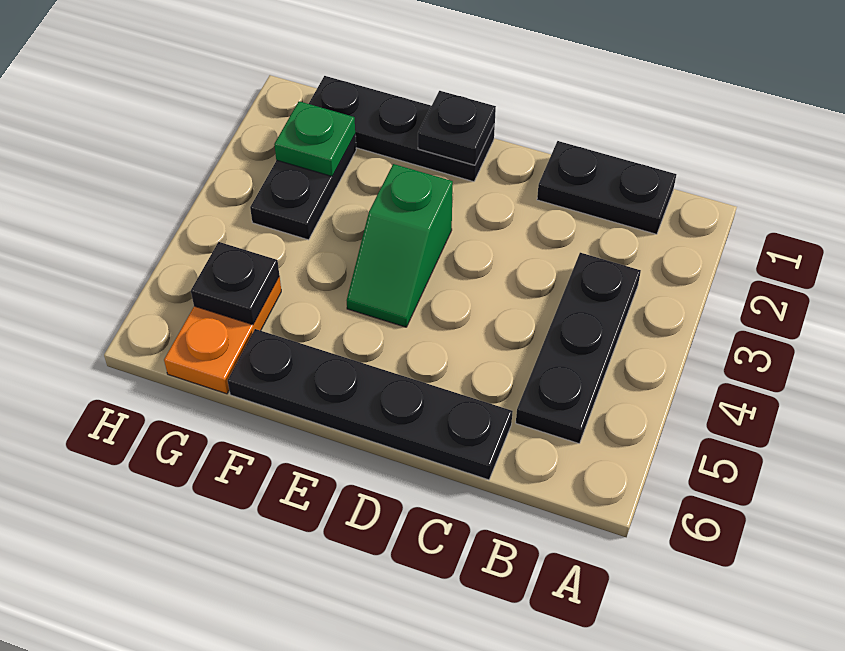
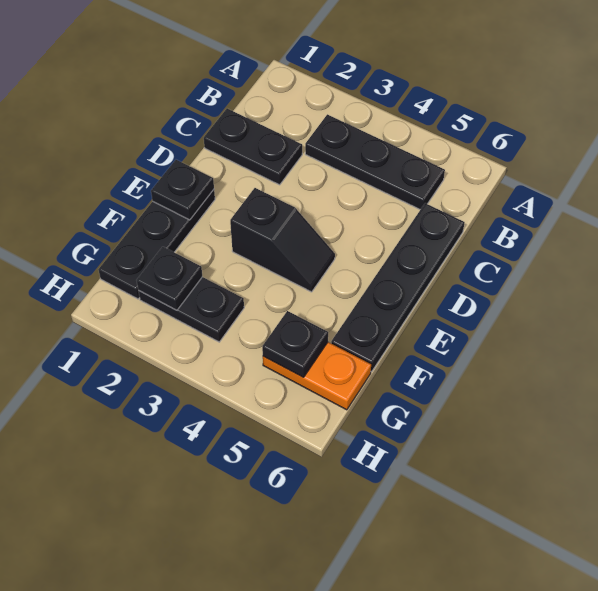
black plate B1:C1 level 1 -> black plate C1:C2 level 1
green slope E3:E4 level 1 top 3 -> black slope E3:E4 level 1 top 3
green plate G2 level 2 -> black plate G2 level 2

